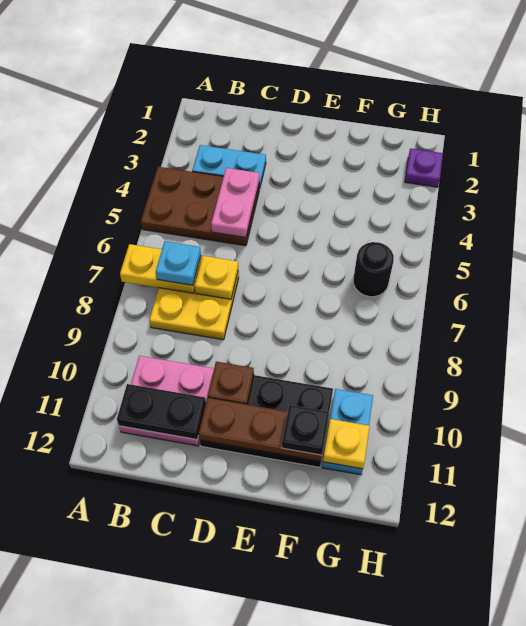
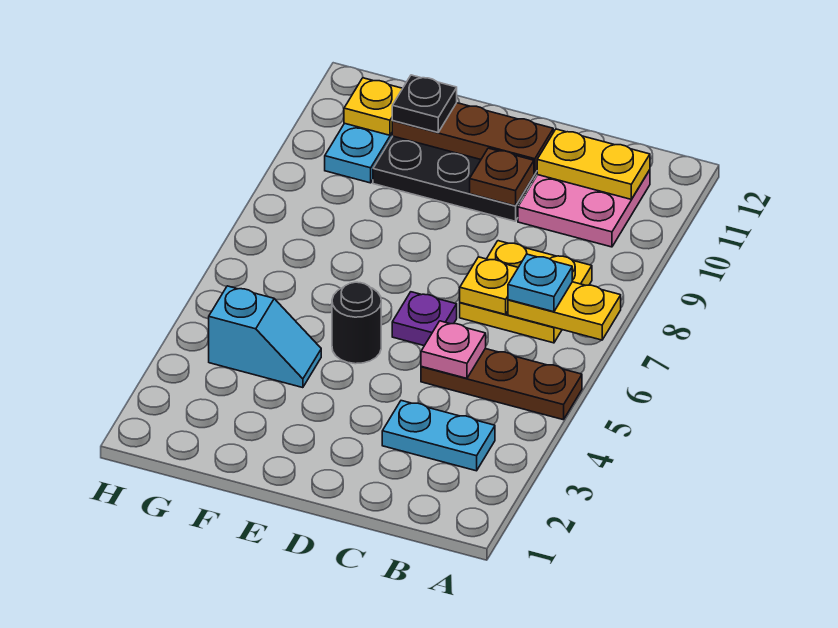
brown plate A4:C5 level 1 -> brown plate A5:C5 level 1
black plate B11:C11 level 2 -> yellow plate B11:C11 level 2
pink plate C4:C5 level 2 -> pink plate C5 level 2
none -> cyan slope F4:G4 level 1 top G
black round brick G6 level 1 -> black round brick E5 level 1
purple plate H2 level 1 -> purple plate D6 level 1

